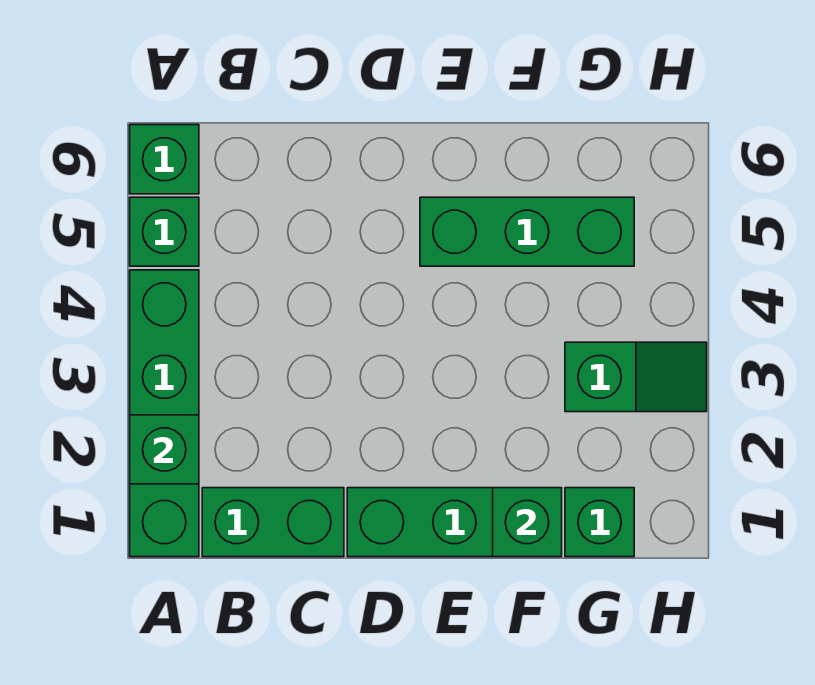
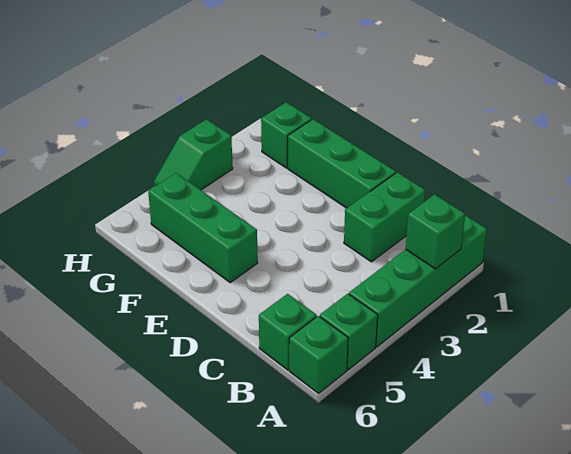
green brick B1:C1 level 1 -> green brick C1:C2 level 1
green brick F1 level 2 -> green brick B6 level 1
green slope G3:H3 level 1 top G -> green slope H3:H4 level 1 top 3

